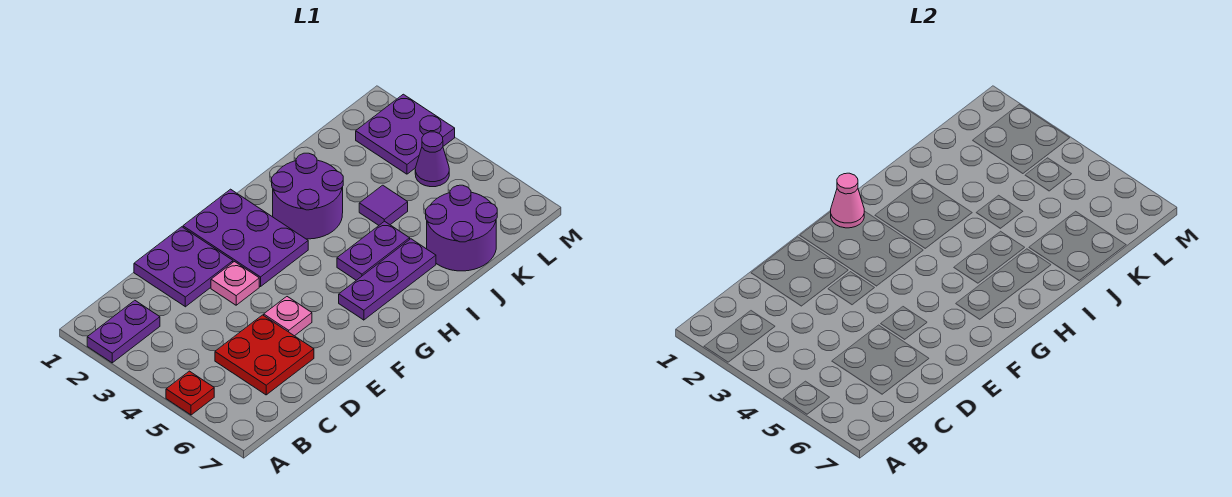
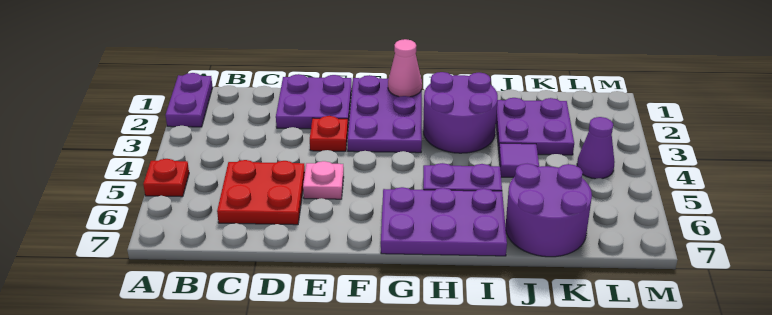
purple plate A2:B2 level 1 -> purple plate A1:A2 level 1
pink plate E3 level 1 -> red plate E3 level 1
purple plate G6:I6 level 1 -> purple plate G6:I7 level 1
purple plate L2:M3 level 1 -> purple plate J2:K3 level 1

